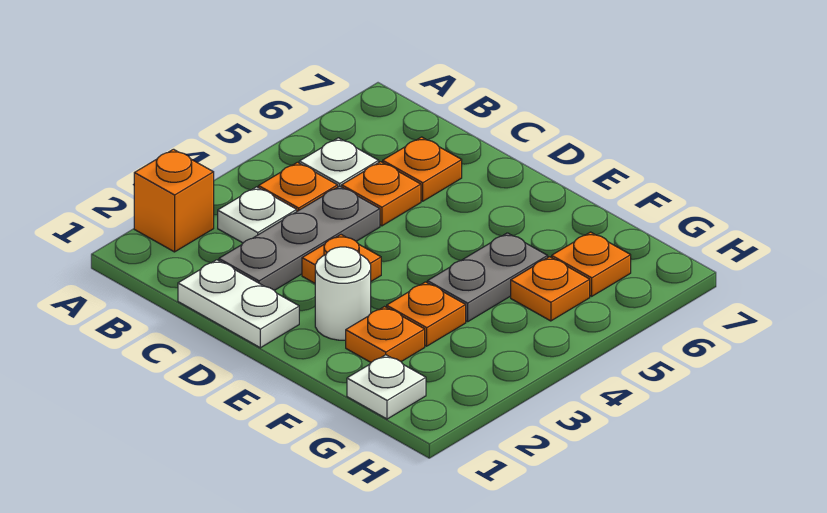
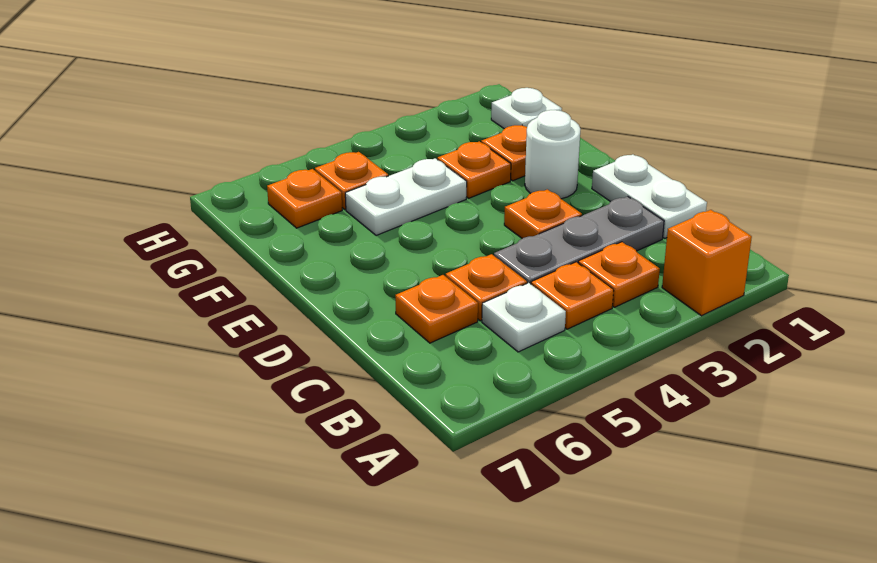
white plate B3 level 1 -> orange plate B3 level 1
grey plate F4:F5 level 1 -> white plate F4:F5 level 1

